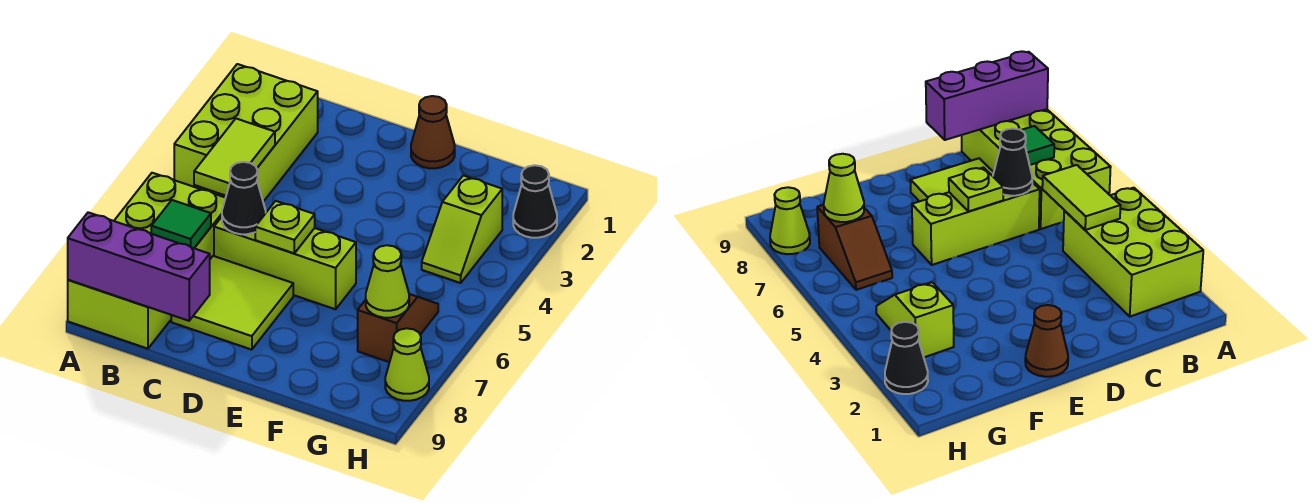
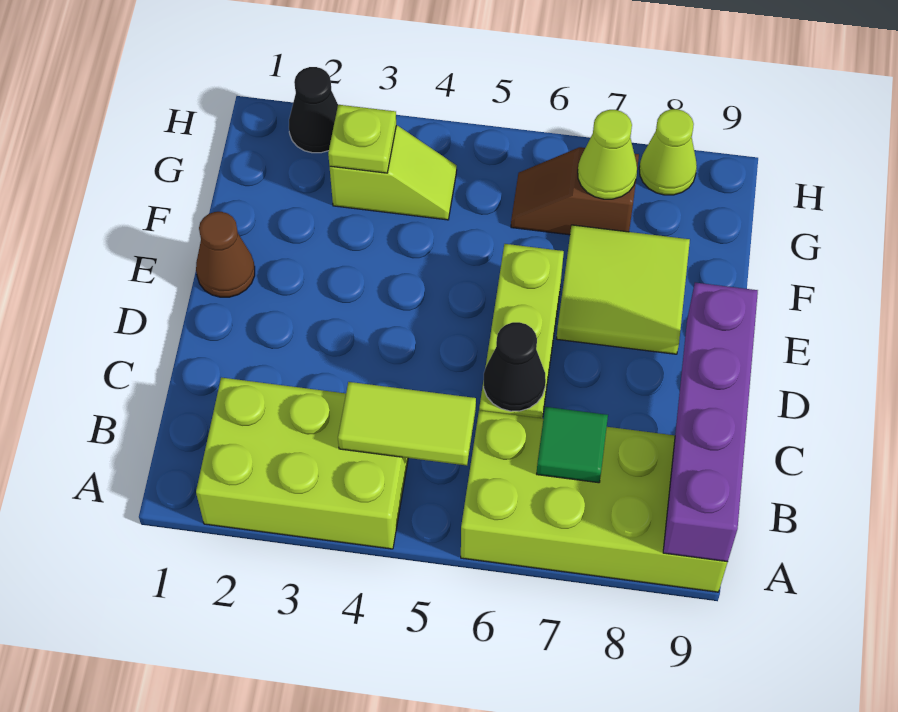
purple brick A9:C9 level 2 -> purple brick A9:D9 level 2
lime tile C7:D8 level 1 -> lime tile E7:F8 level 1
lime plate D6 level 2 -> lime plate G3 level 2

